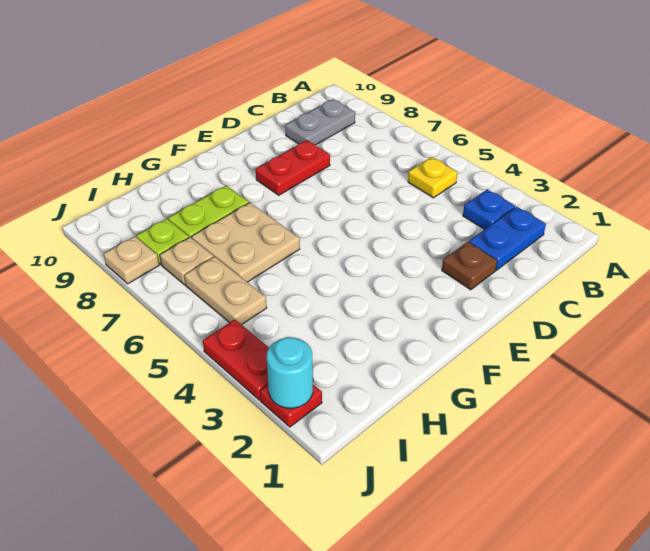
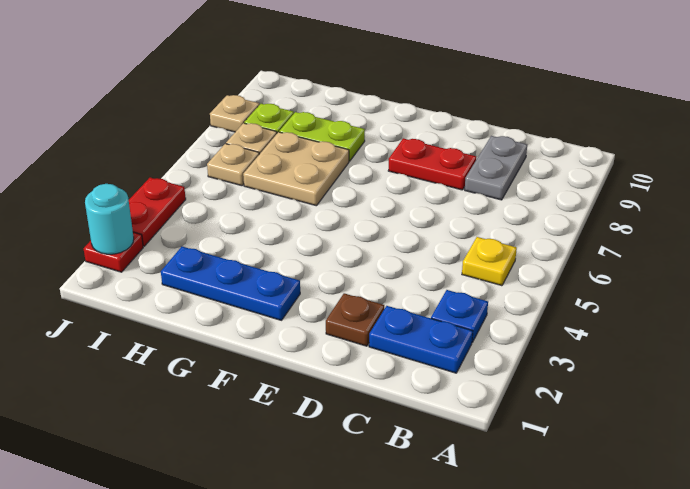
grey plate B9:C9 level 1 -> grey plate C8:C9 level 1
none -> blue plate F2:H2 level 1
tan plate I5:I6 level 1 -> tan plate I6 level 1

